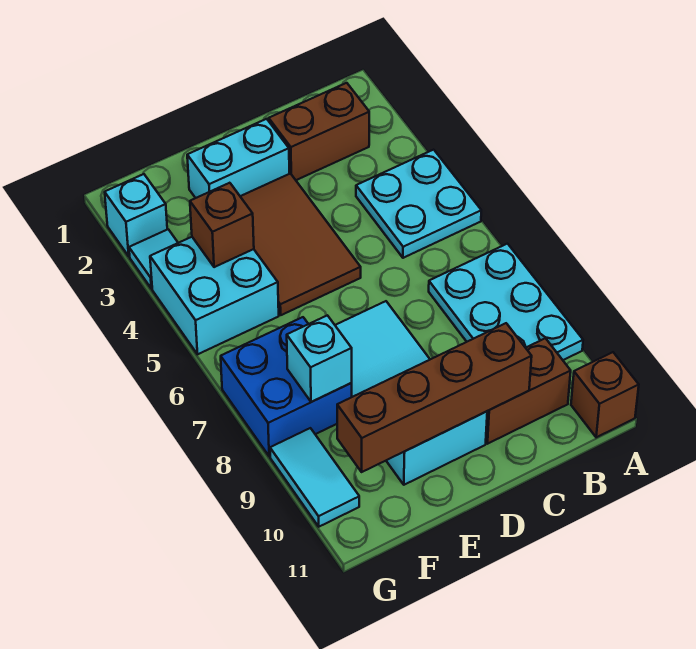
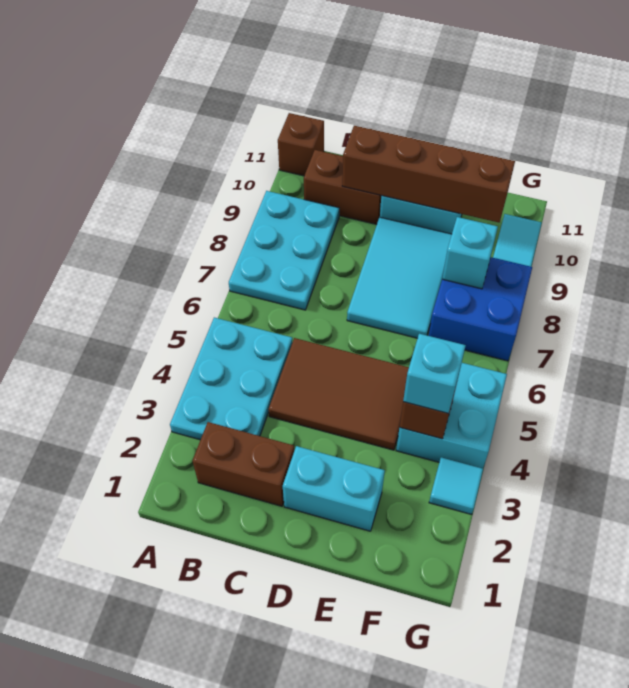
cyan plate A4:B5 level 1 -> cyan plate A3:B5 level 1
brown tile D3:E5 level 1 -> brown tile C4:E5 level 1
cyan brick G2 level 1 -> cyan brick F4 level 3

